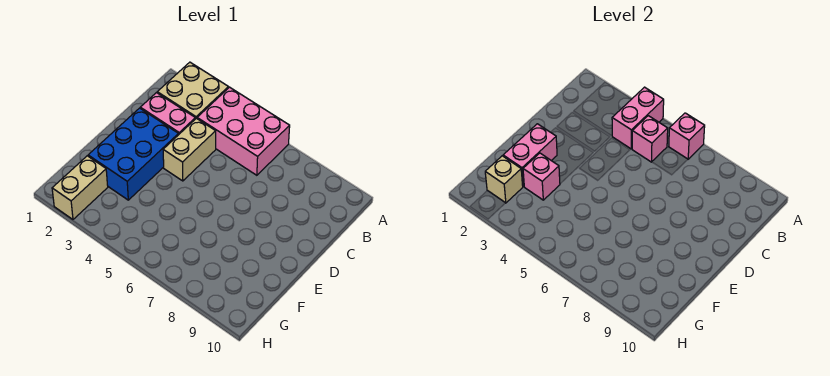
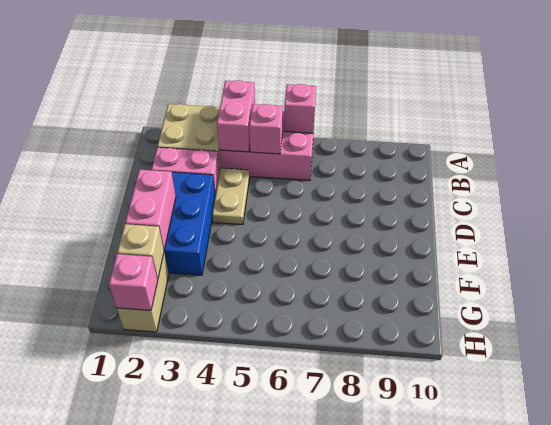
tan brick C4:D4 level 1 -> tan plate C4:D4 level 1
pink brick F3 level 2 -> pink brick H2 level 2

